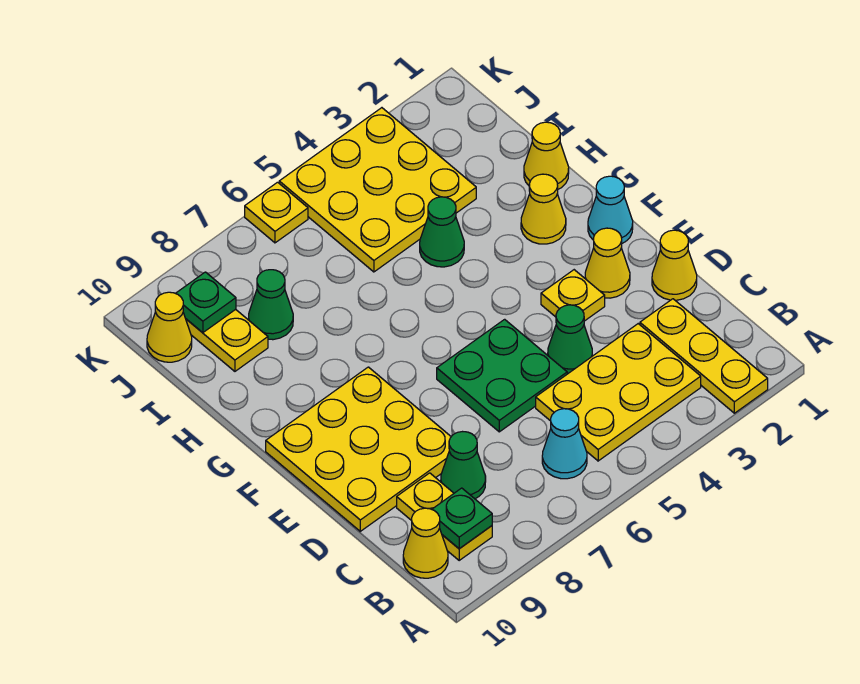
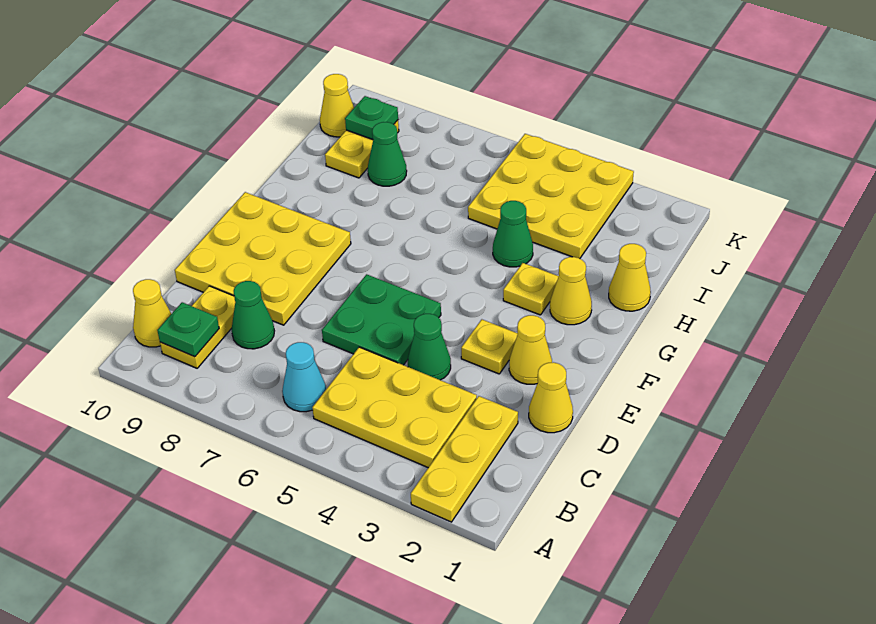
cyan cone F1 level 1 -> none
yellow plate K6 level 1 -> yellow plate G3 level 1

